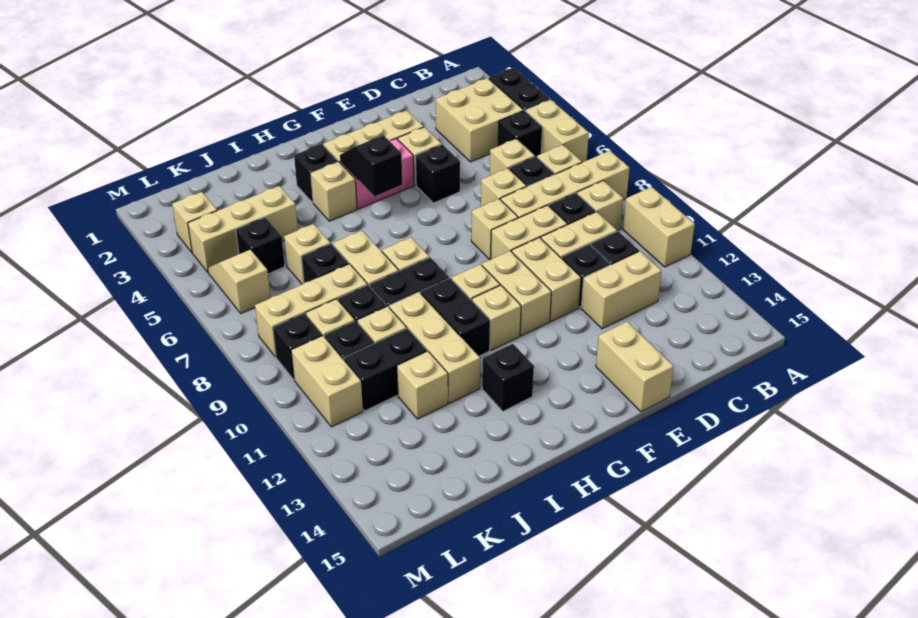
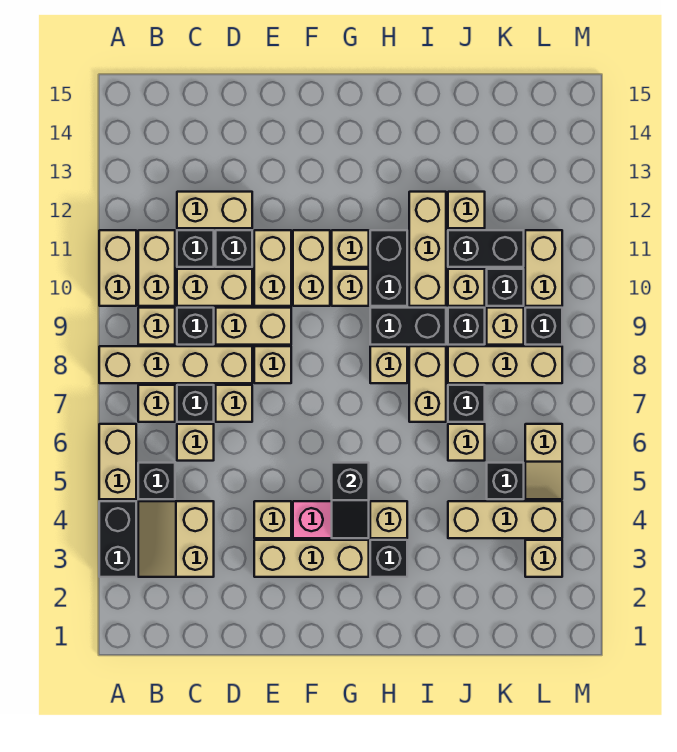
tan brick B3:C4 level 1 -> tan slope B3:C4 level 1 top C
black brick E5 level 1 -> none
tan brick E14:E15 level 1 -> tan brick B10:B11 level 1
black brick H13 level 1 -> none

